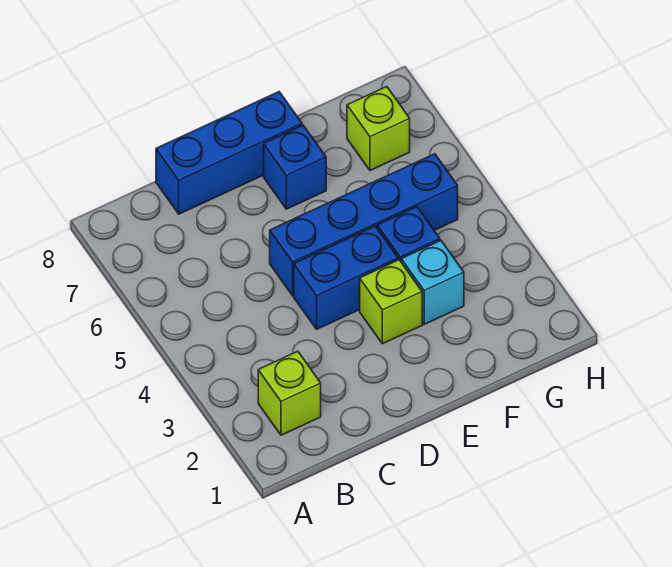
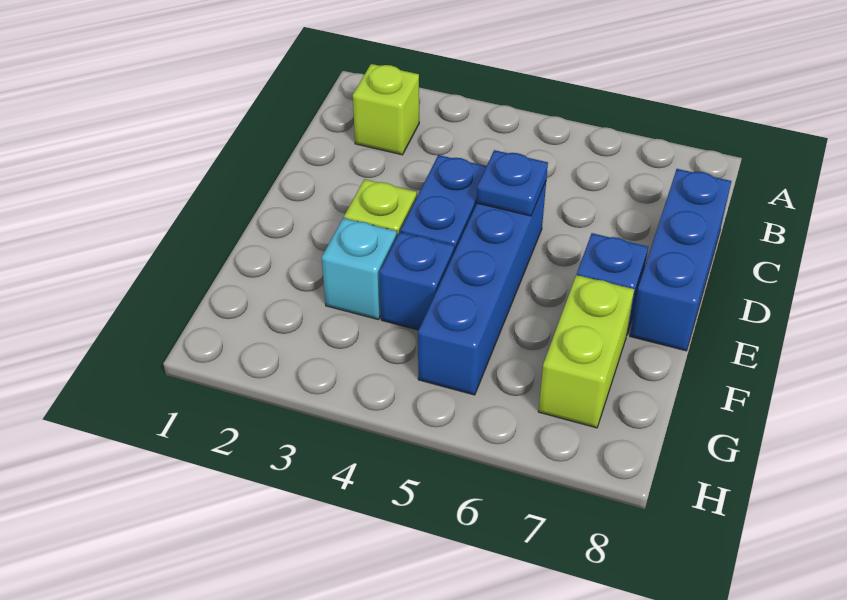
none -> blue plate D5 level 2
lime brick G7 level 1 -> lime brick F7:G7 level 1

